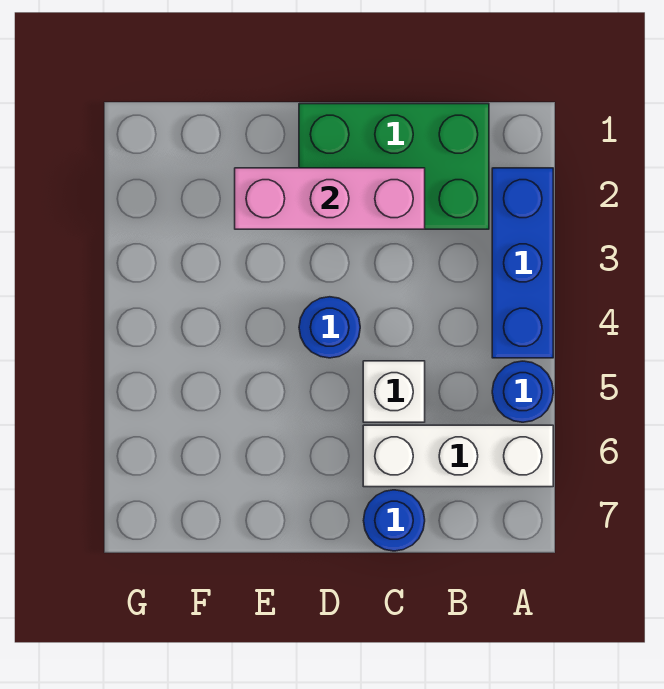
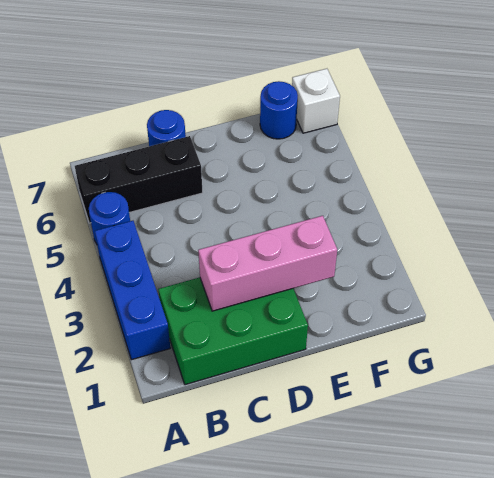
white brick A6:C6 level 1 -> black brick A6:C6 level 1
white brick C5 level 1 -> white brick G7 level 1
blue round brick D4 level 1 -> blue round brick F7 level 1

